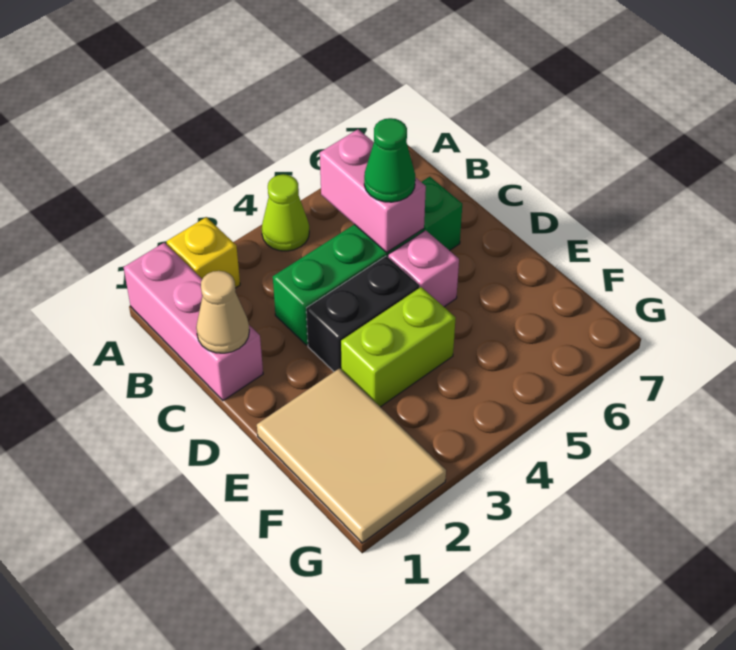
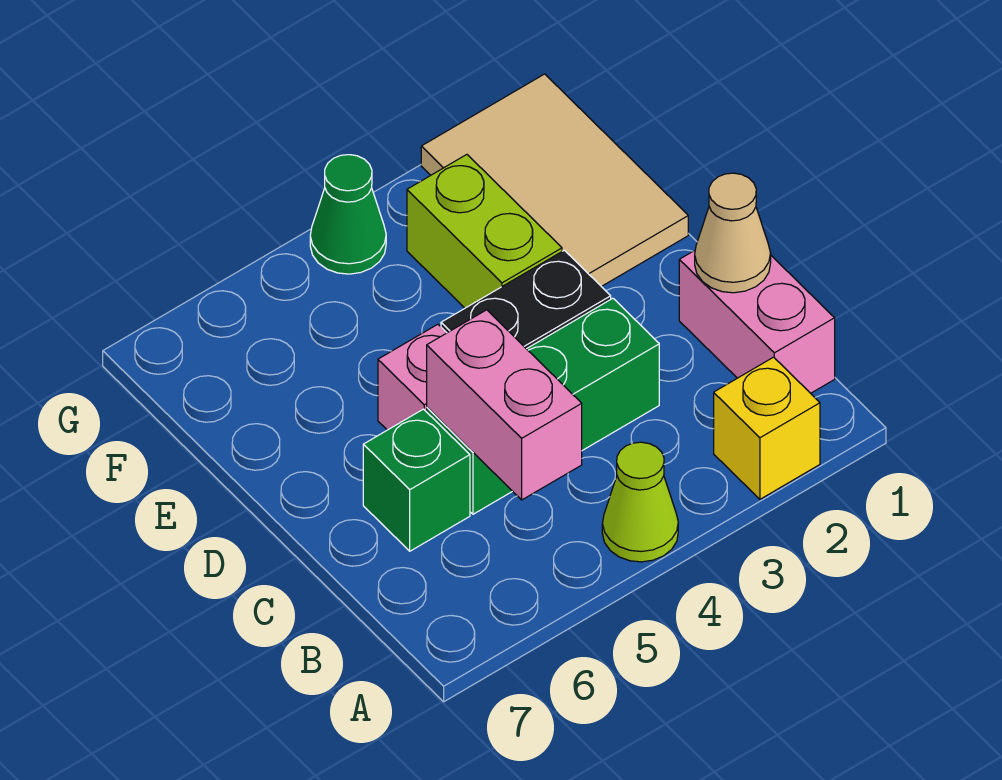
pink brick A1:C1 level 1 -> pink brick B1:C1 level 1
green cone C5 level 3 -> green cone G4 level 1
lime brick E3:E4 level 1 -> lime brick E3:F3 level 1

